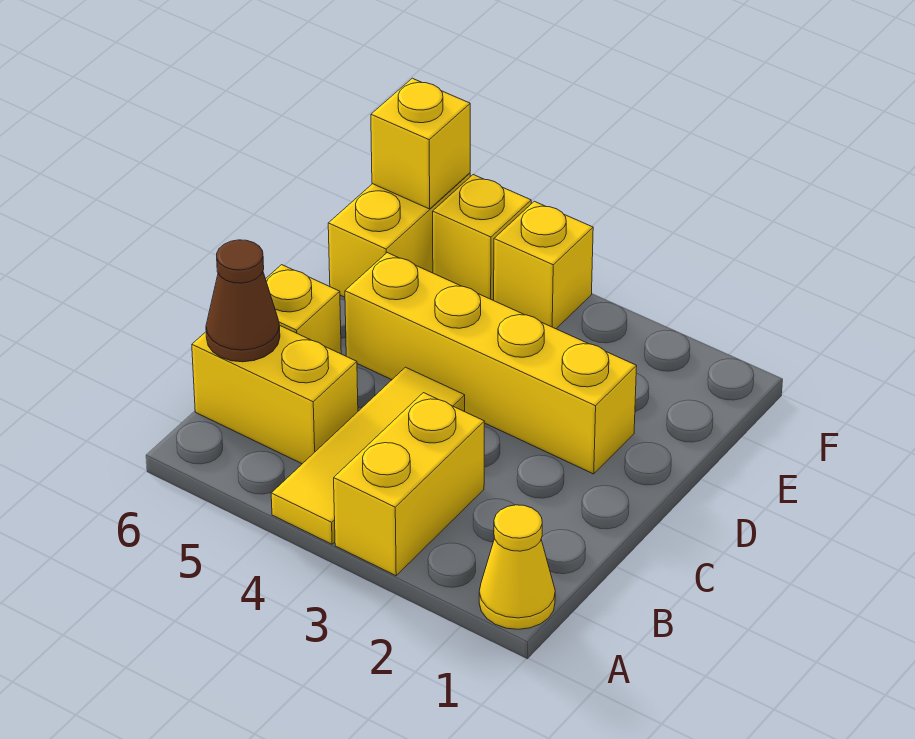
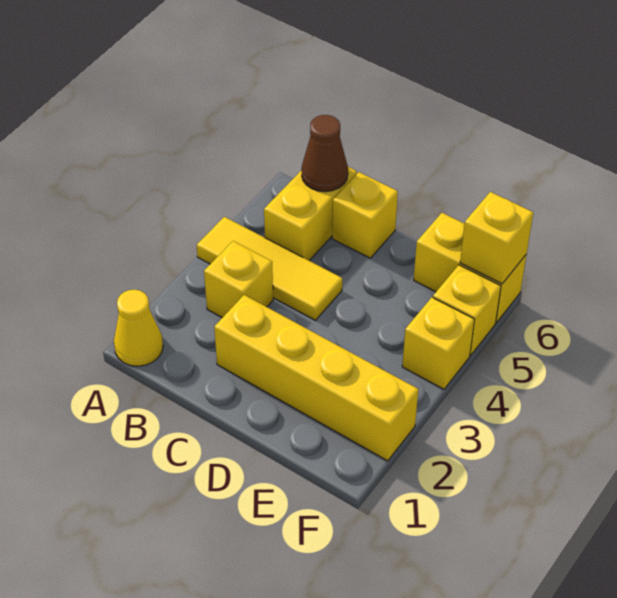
yellow brick A3:B3 level 1 -> yellow brick B3 level 1
yellow brick D2:D5 level 1 -> yellow brick C2:F2 level 1

